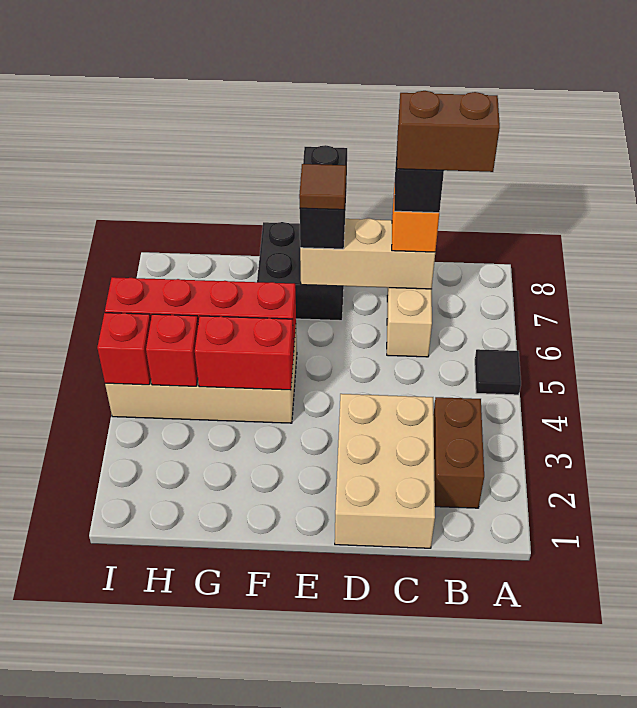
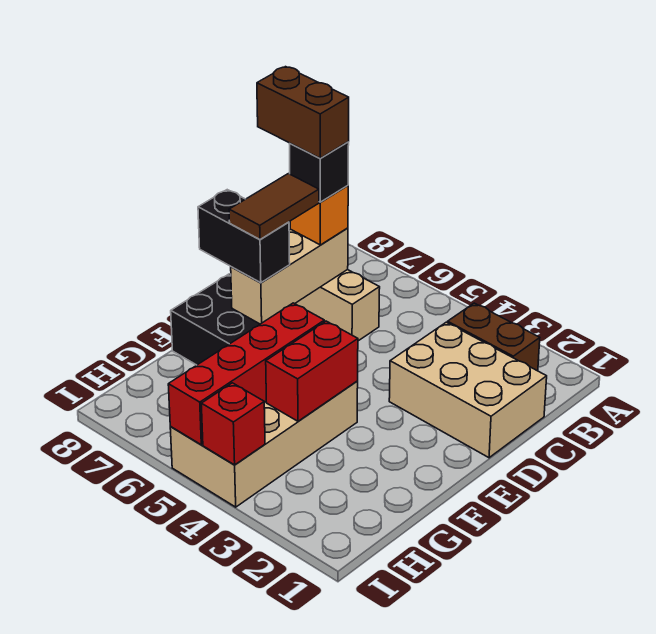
black tile A5 level 1 -> none
brown brick B7:C7 level 5 -> brown brick C7:C8 level 5
brown tile E7 level 4 -> brown tile D7:E7 level 4
red brick H4 level 2 -> none

